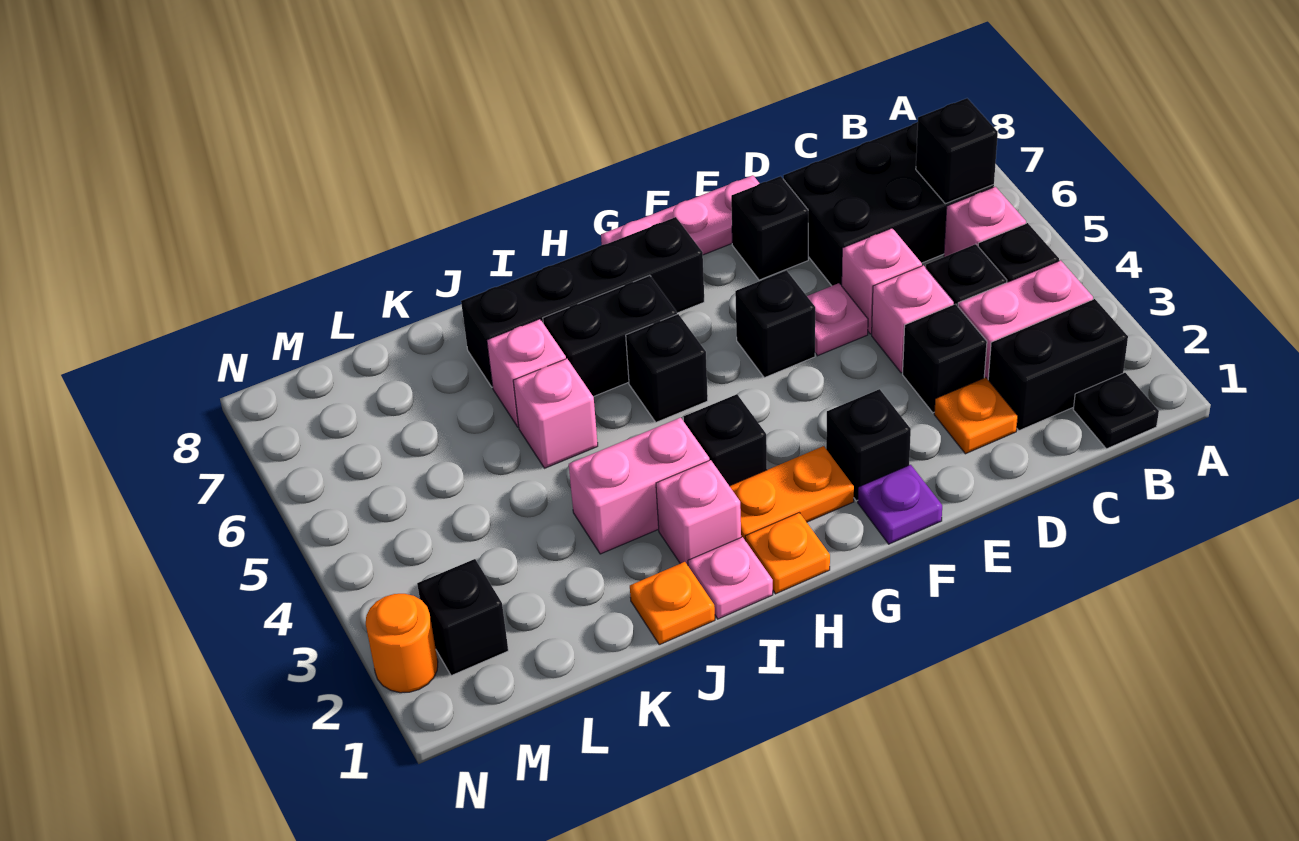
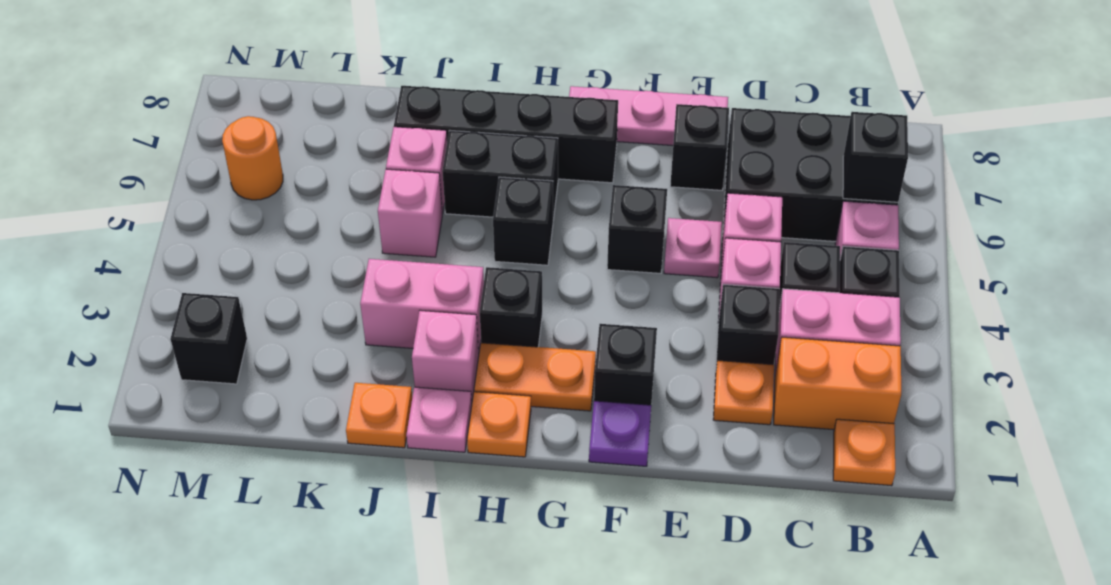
black plate B1 level 1 -> orange plate B1 level 1
black brick B2:C2 level 1 -> orange brick B2:C2 level 1
orange round brick N2 level 1 -> orange round brick M6 level 1

